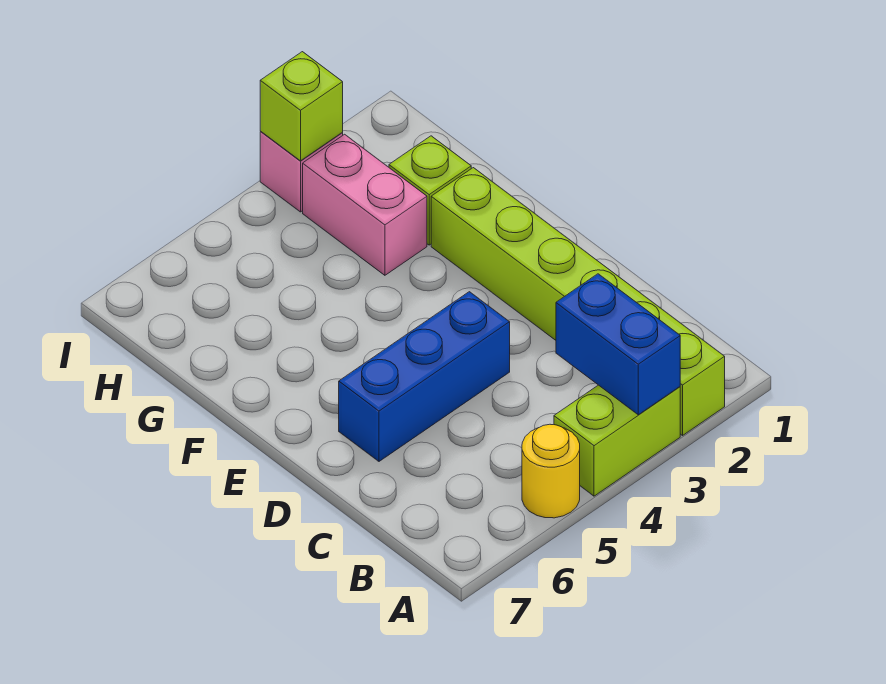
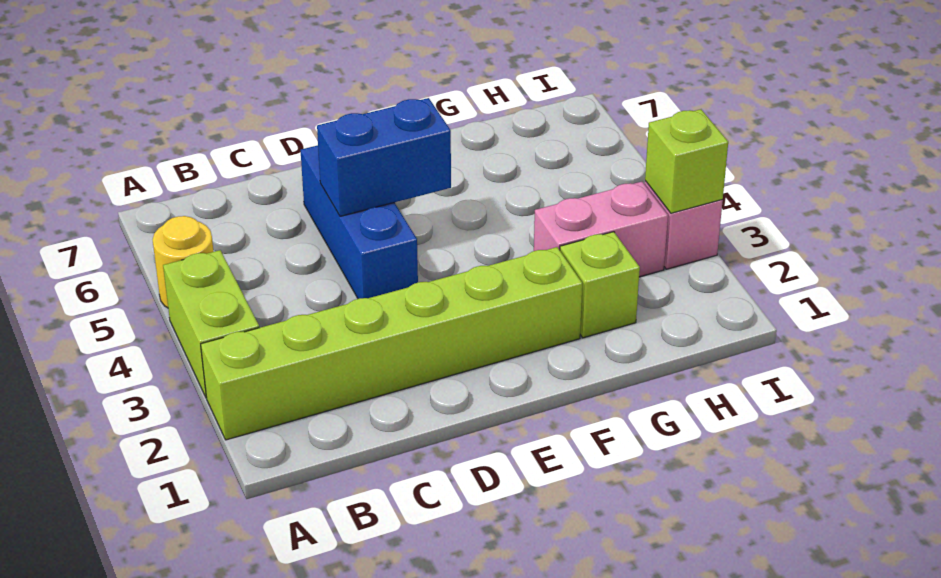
blue brick A3:B3 level 2 -> blue brick D5:E5 level 2

